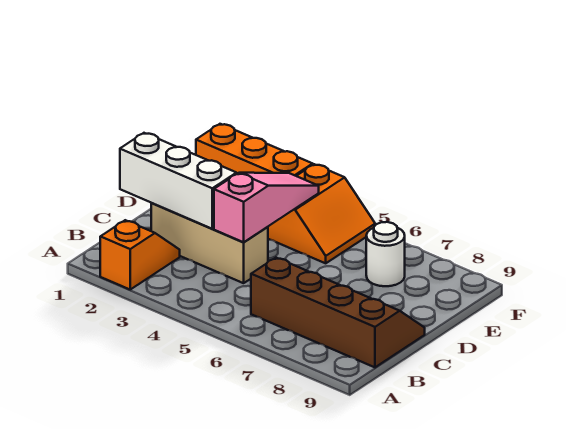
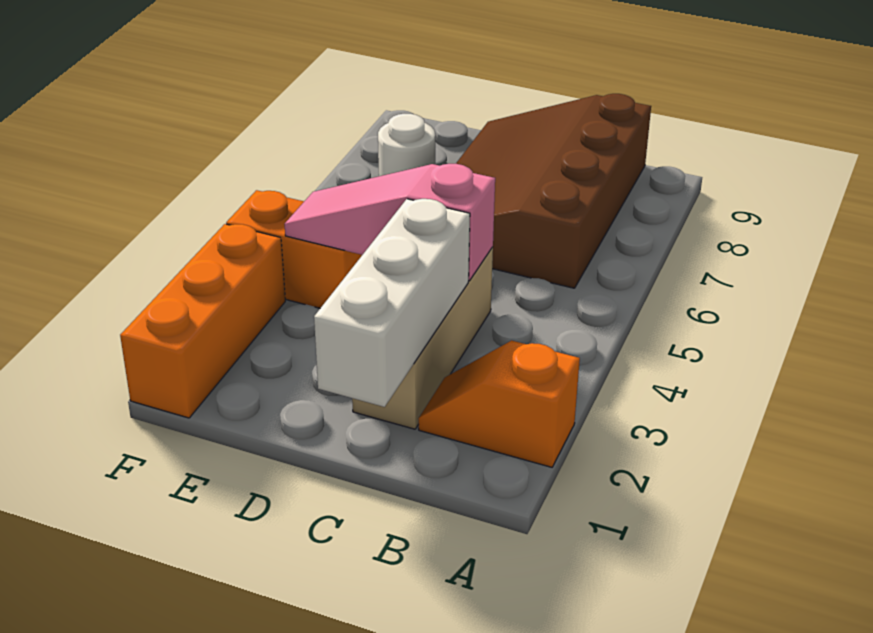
brown slope B6:C9 level 1 top B -> brown slope B6:D9 level 1 top B

